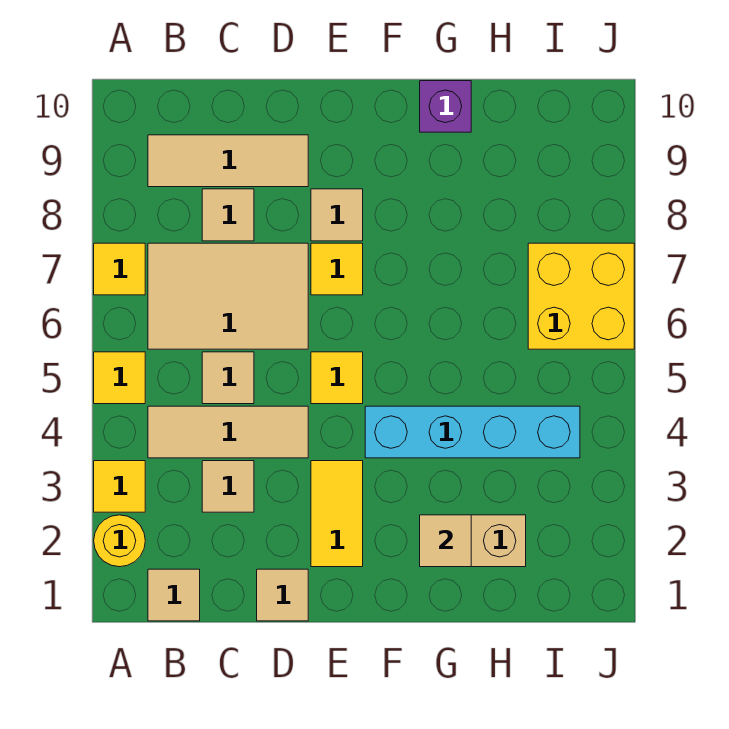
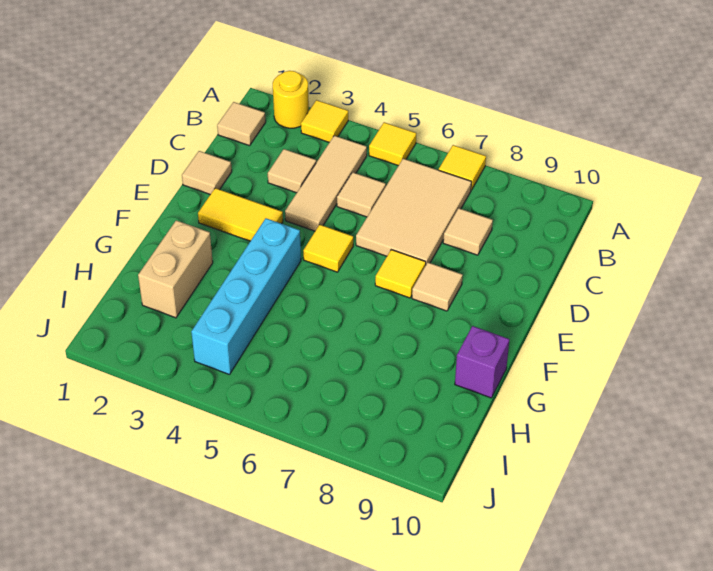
tan tile B9:D9 level 1 -> none
tan tile G2 level 2 -> none
yellow brick I6:J7 level 1 -> none

